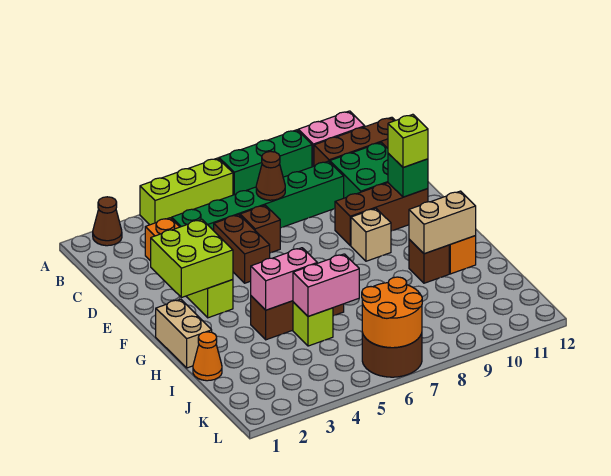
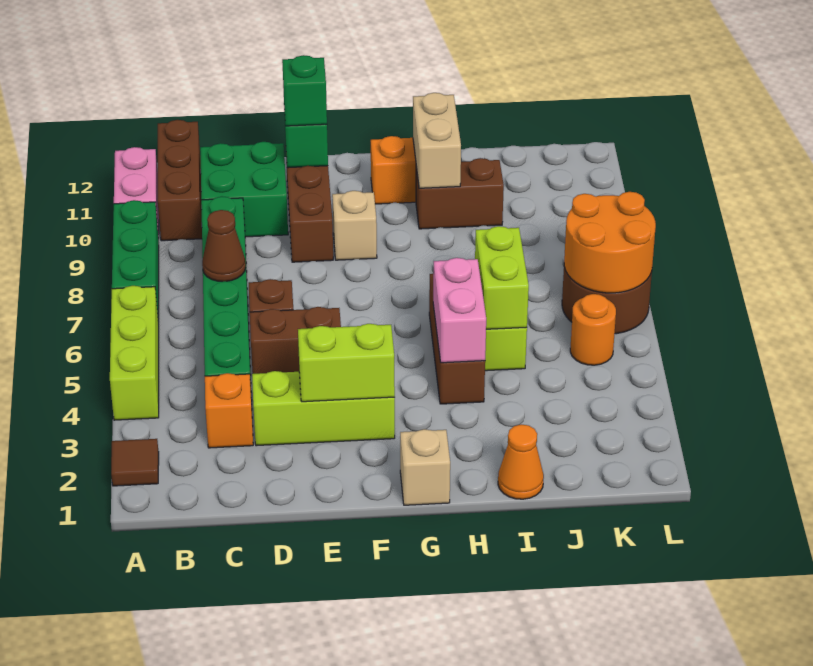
brown cone A2 level 1 -> brown tile A2 level 1
lime brick E2:F3 level 2 -> lime brick E3:F3 level 2
lime brick E11 level 3 -> green brick E11 level 3
tan brick G1:H1 level 1 -> tan brick G1 level 1
brown brick H10 level 1 -> brown brick H10:I10 level 1
pink brick I5:I6 level 2 -> lime brick I5:I6 level 2
none -> orange round brick K5 level 1

